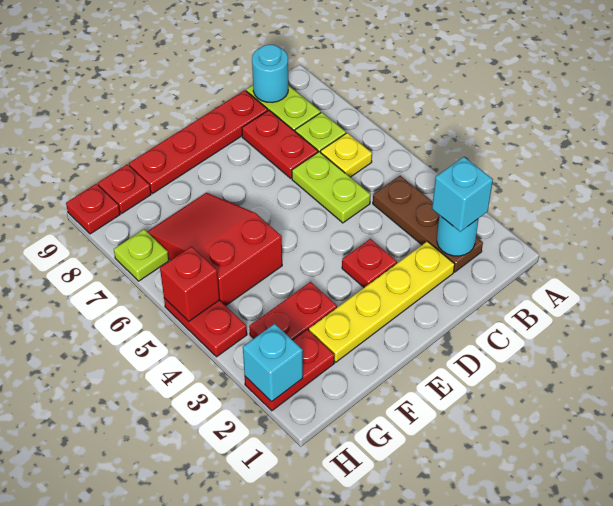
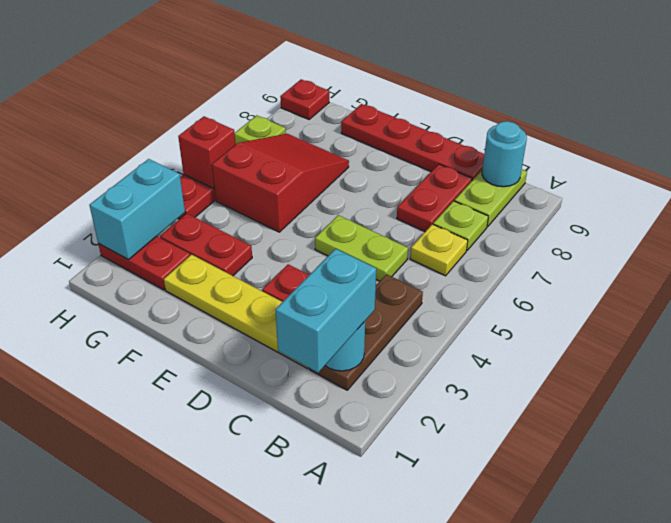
cyan brick B2 level 3 -> cyan brick B1:B2 level 3
lime plate C5:C6 level 1 -> lime plate C5:D5 level 1
red plate G9 level 1 -> none
cyan brick H2 level 2 -> cyan brick H2:H3 level 2

